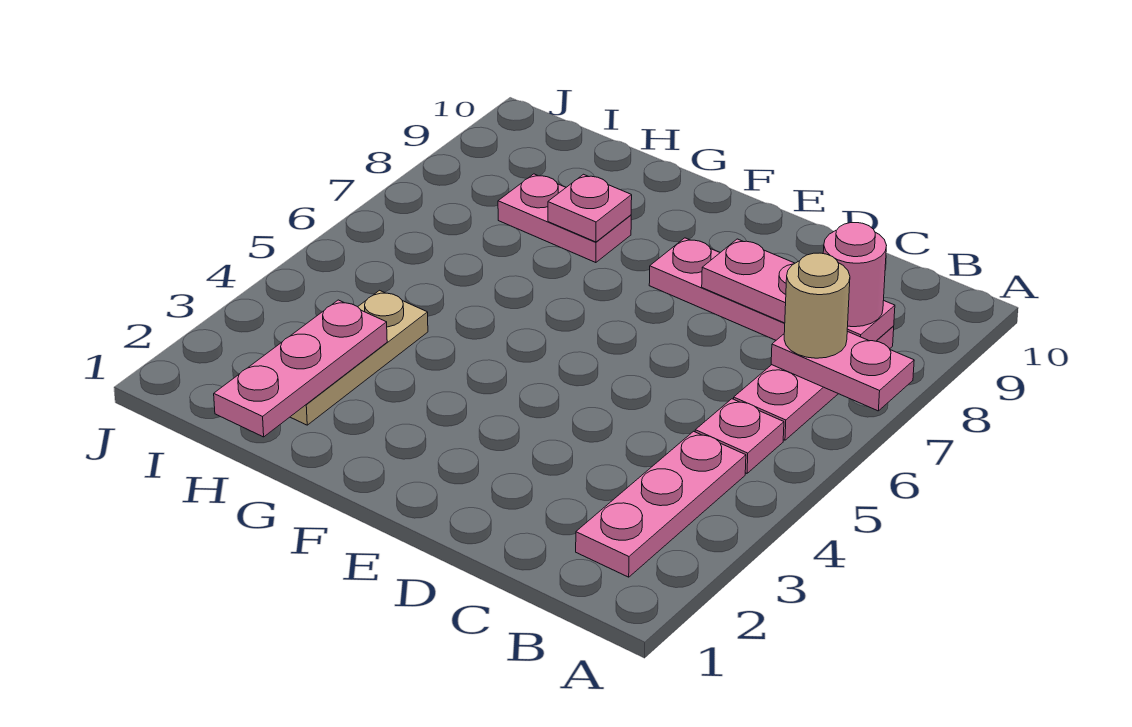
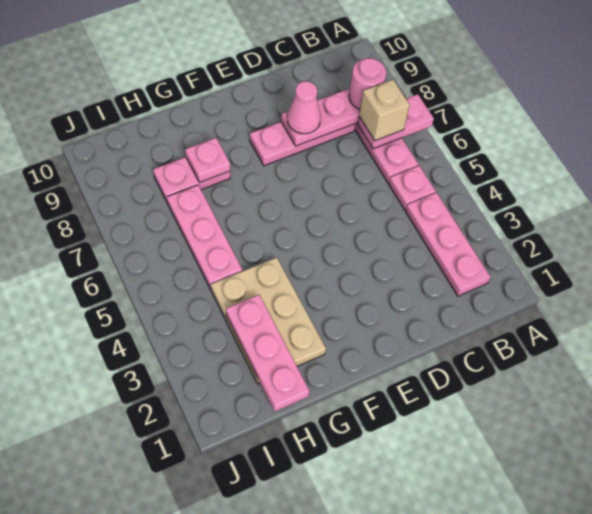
tan round brick B7 level 3 -> tan brick B7 level 3
none -> pink cone D8 level 3
tan plate H2:H4 level 1 -> tan plate G2:H4 level 1
none -> pink plate H5:H7 level 1

